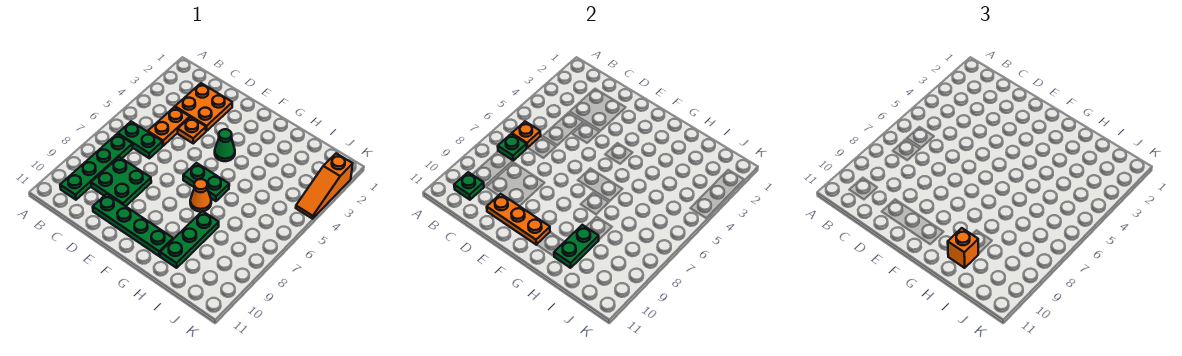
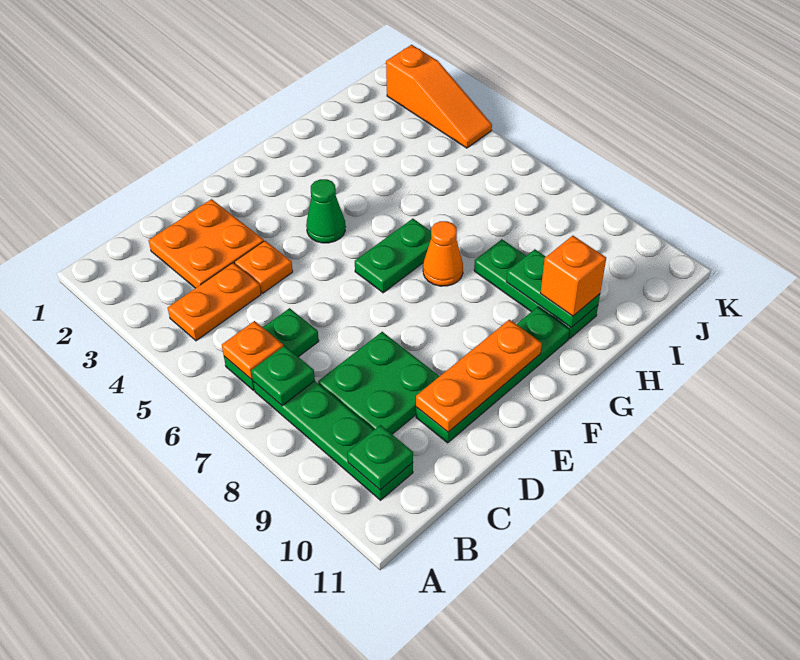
orange plate C4:C5 level 1 -> orange plate B4:C4 level 1

